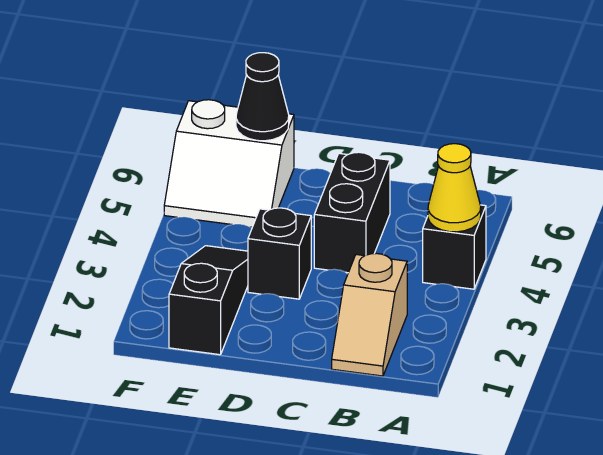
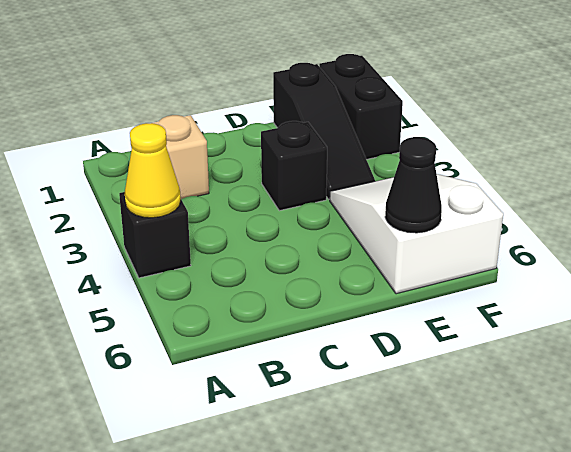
black brick C4:C5 level 1 -> black brick F1:F2 level 1
white slope E5:F6 level 1 top 6 -> white slope E4:F6 level 1 top 6

